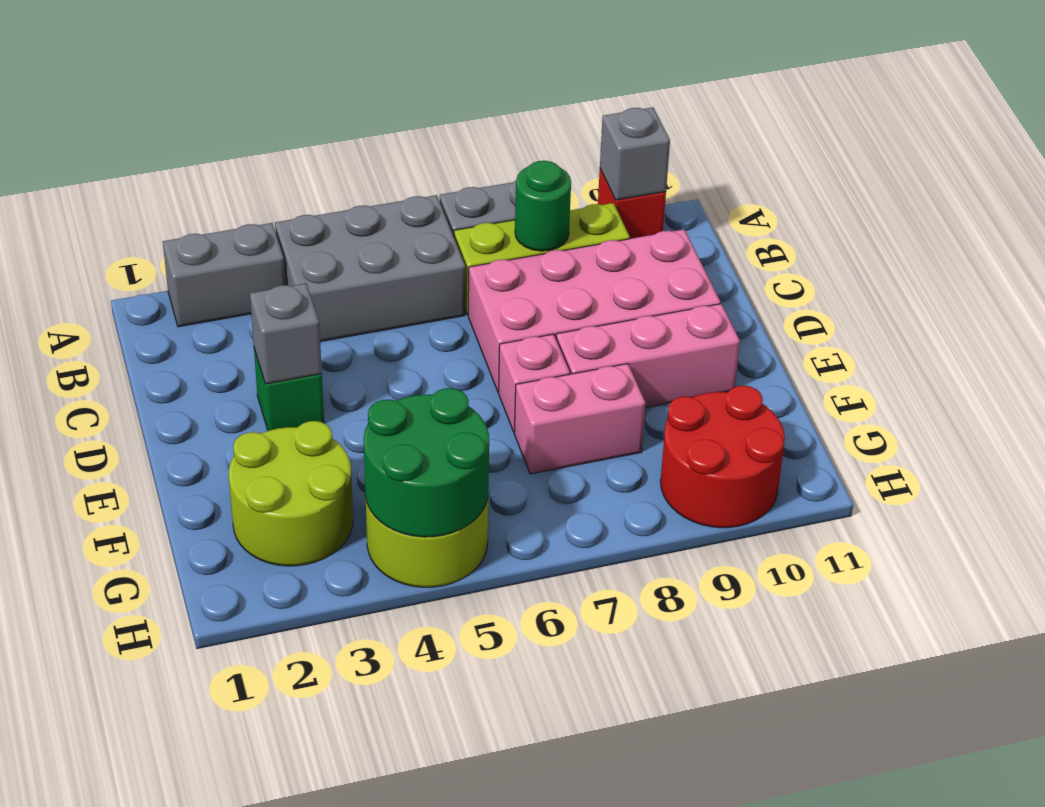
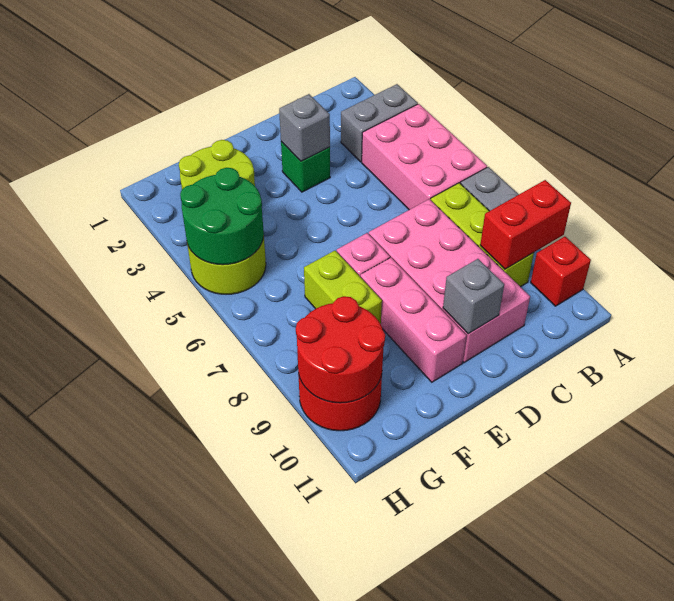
grey brick A2:A3 level 1 -> grey brick A3:B3 level 1
grey brick A4:B6 level 1 -> pink brick A4:B6 level 1
none -> red brick A9:B9 level 2
grey brick A10 level 2 -> grey brick D10 level 2
green round brick B8 level 2 -> none
pink brick F7:F8 level 1 -> lime brick F7:F8 level 1
none -> red round brick G9:H10 level 2

